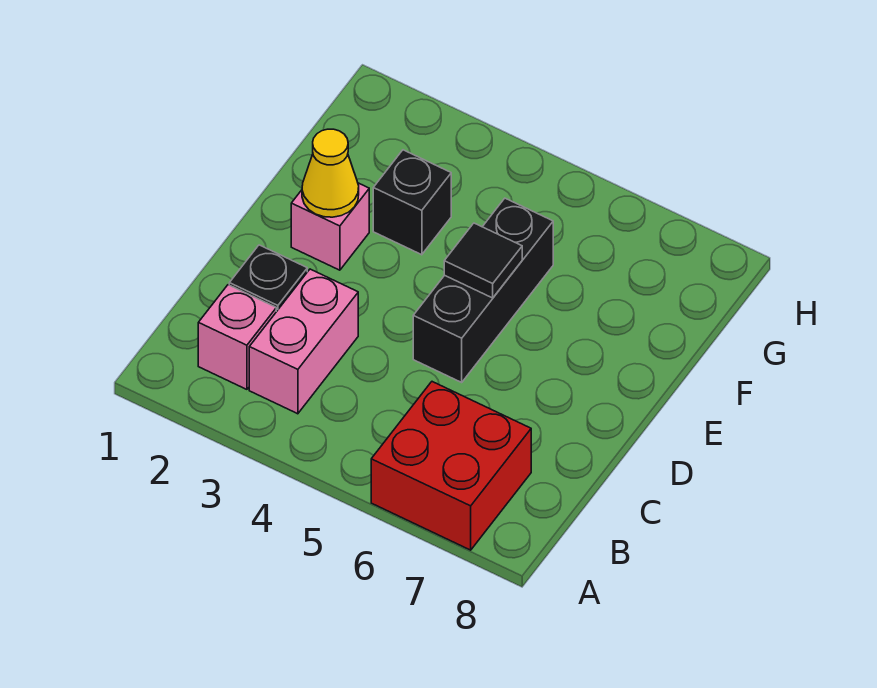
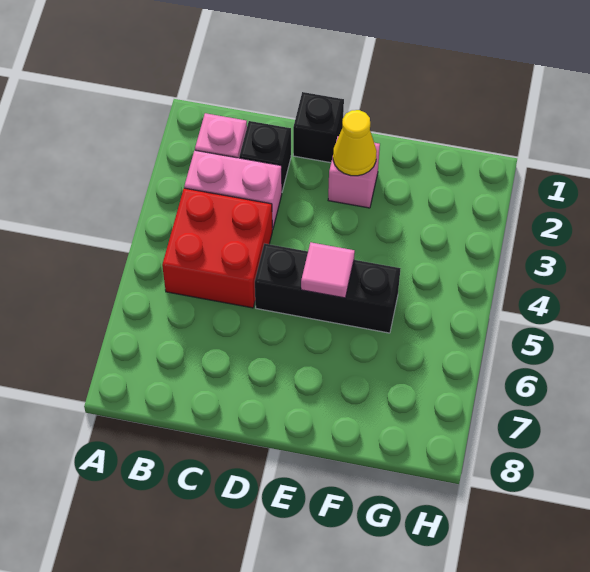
red brick A6:B7 level 1 -> red brick B4:C5 level 1
black tile E5 level 2 -> pink tile E5 level 2
black brick F3 level 1 -> black brick D1 level 1

